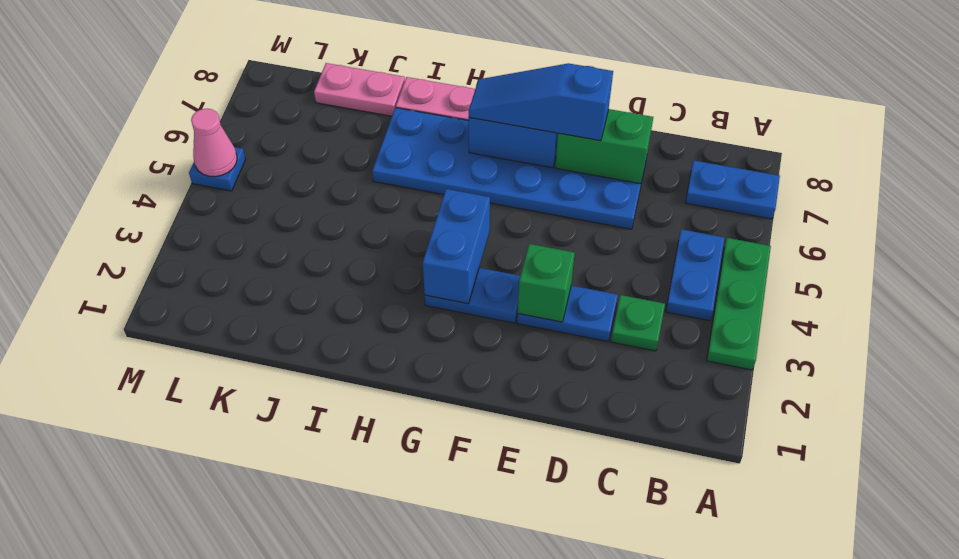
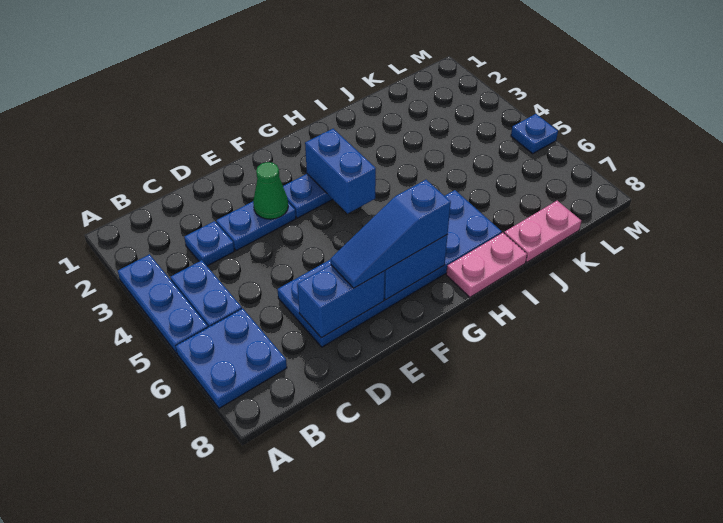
green plate A3:A5 level 1 -> blue plate A3:A5 level 1
blue plate A7:B7 level 1 -> blue plate A6:B7 level 1
green plate C3 level 1 -> blue plate C3 level 1
green brick D7:E7 level 2 -> blue brick D7:E7 level 2
green brick E3 level 2 -> green cone E3 level 2
blue slope E7:G7 level 3 top E -> blue slope E7:G7 level 3 top G
pink cone M5 level 2 -> none

